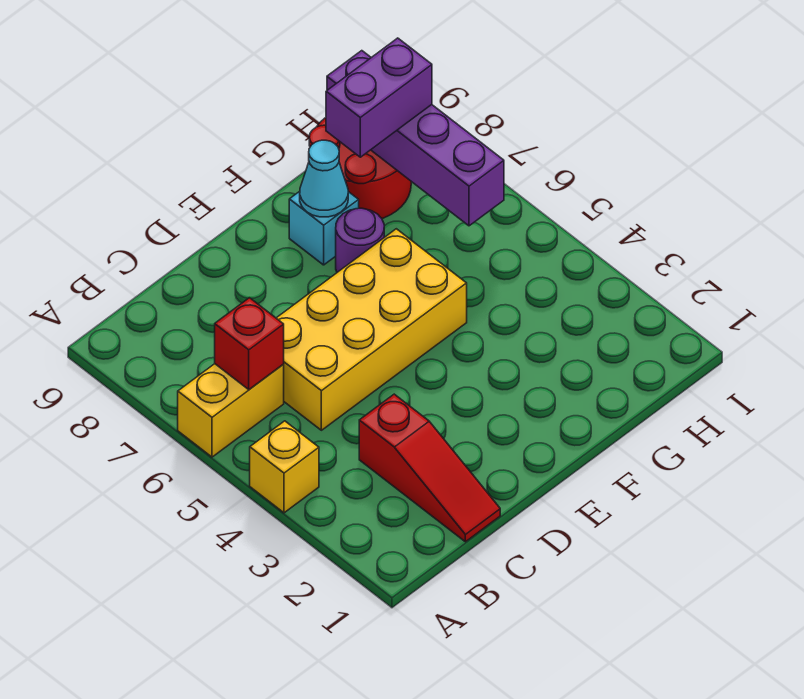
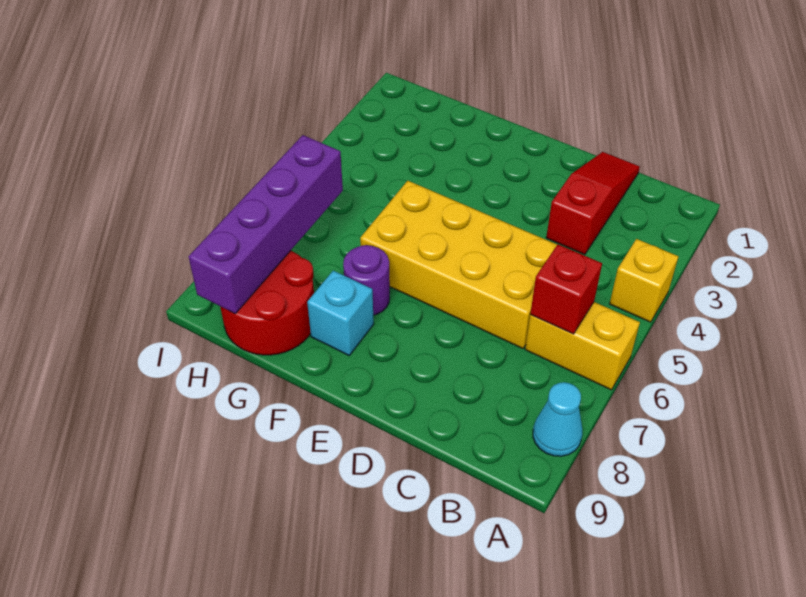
cyan cone F8 level 2 -> cyan cone A8 level 1
purple brick G8:H8 level 3 -> none

